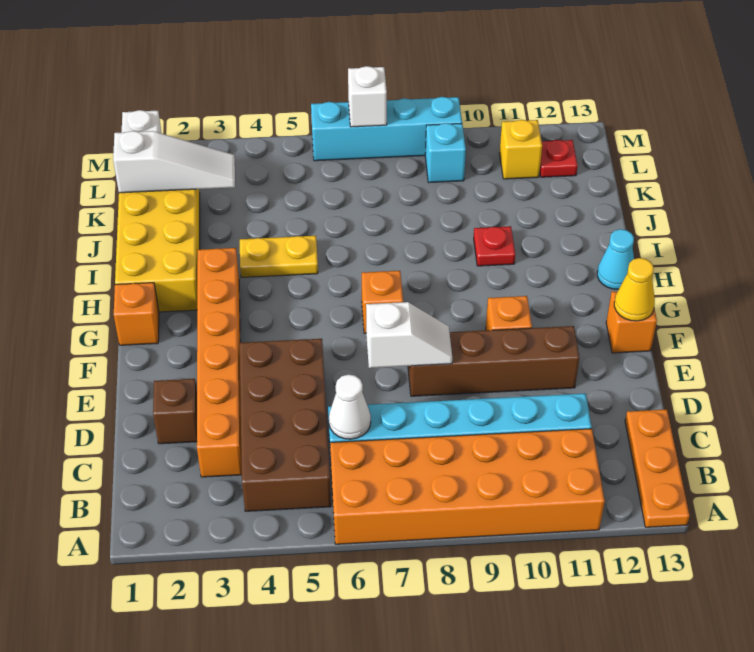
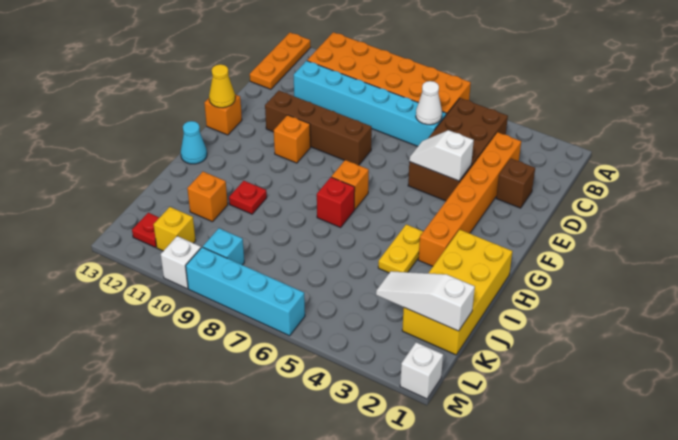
white slope E7:E8 level 2 top 7 -> white slope E4:E5 level 2 top 4
orange brick G1 level 1 -> orange brick J11 level 1
none -> red brick H7 level 1
yellow plate I4:I5 level 1 -> yellow plate H4:I4 level 1
white brick M7 level 2 -> white brick M10 level 1

